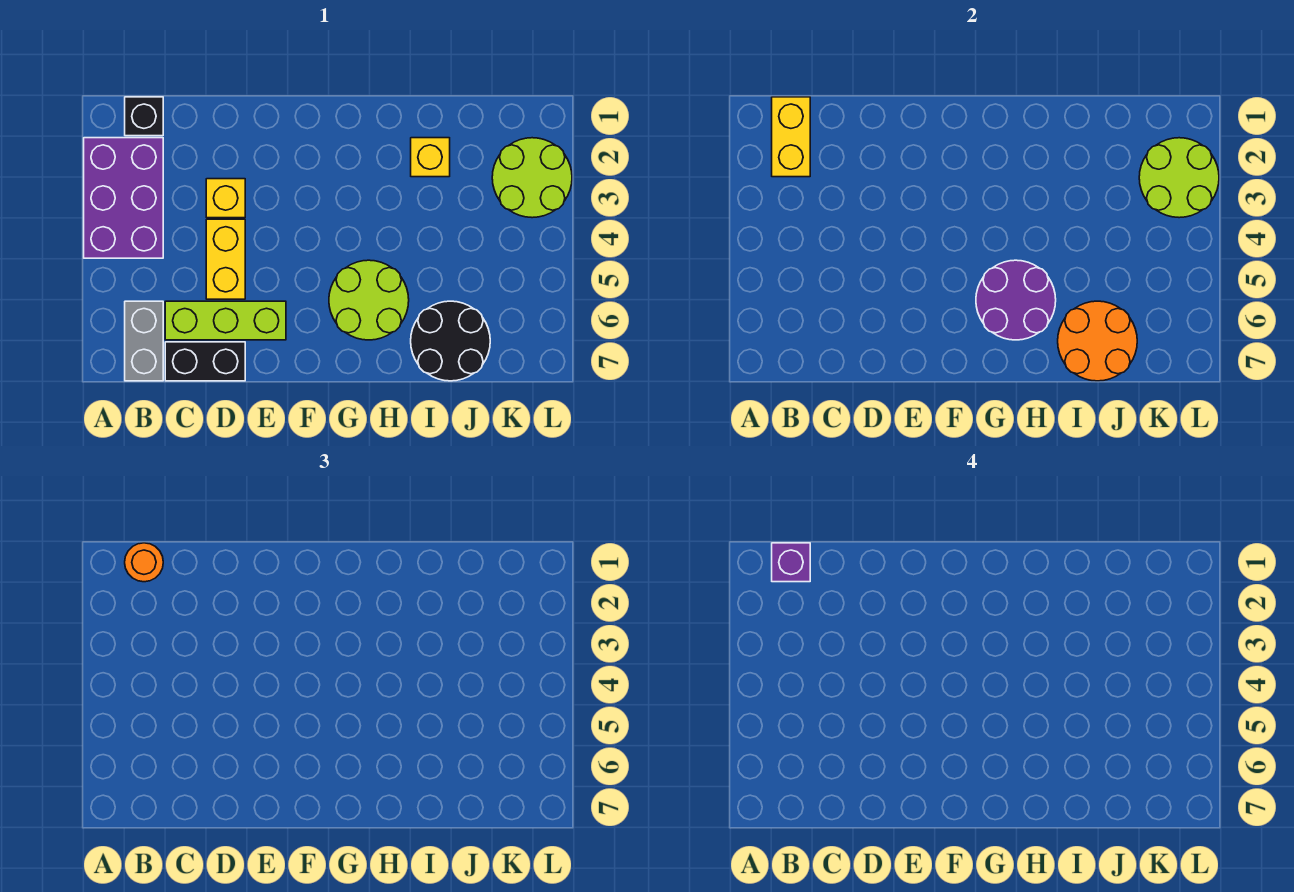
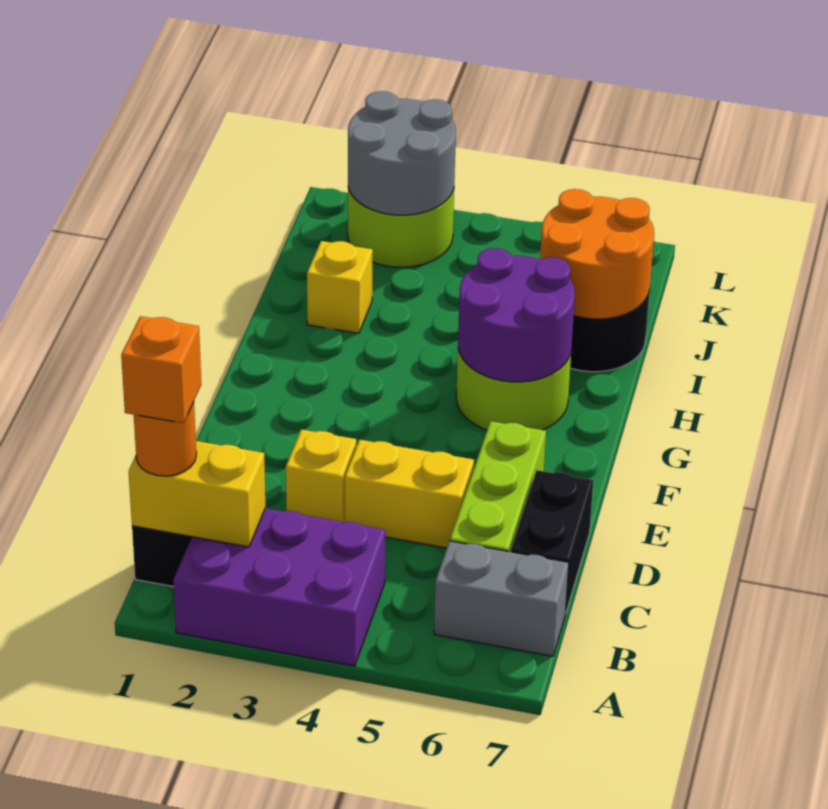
purple brick B1 level 4 -> orange brick B1 level 4
lime round brick K2:L3 level 2 -> grey round brick K2:L3 level 2

